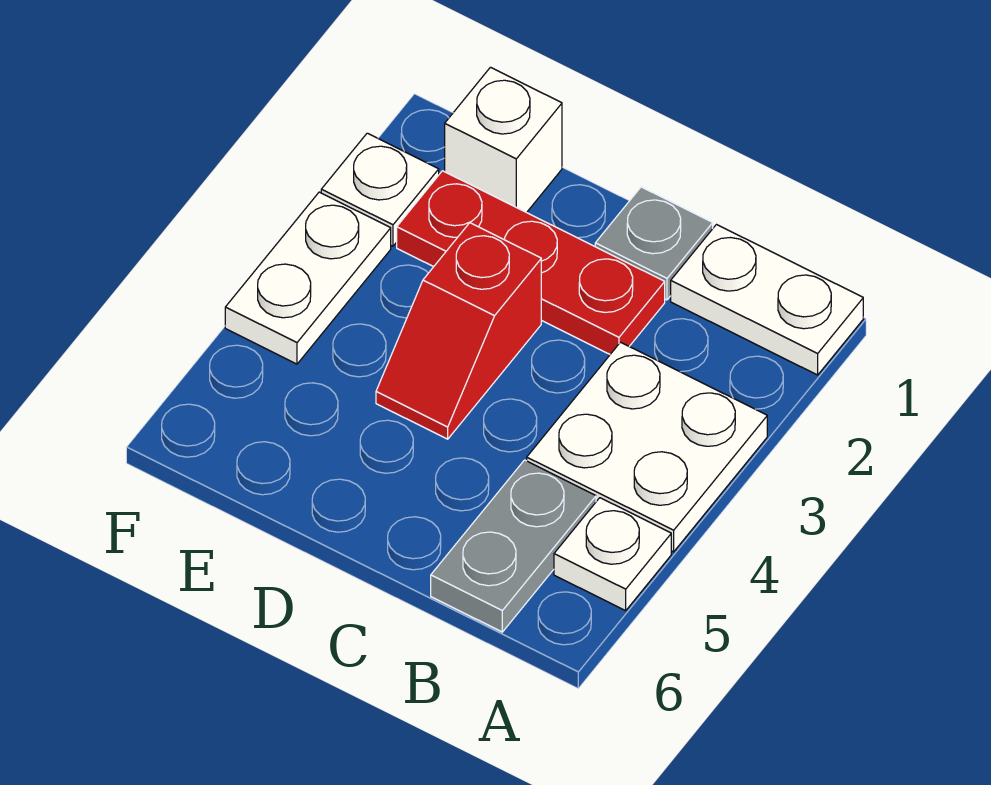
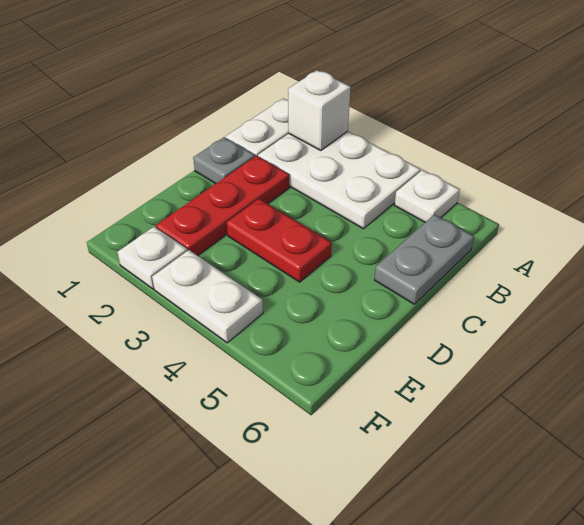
white plate A3:B4 level 1 -> white plate A2:B4 level 1
grey plate B5:B6 level 1 -> grey plate B6:C6 level 1
red slope D3:D4 level 1 top 3 -> red plate D3:D4 level 1
white brick E1 level 1 -> white brick A2 level 2

